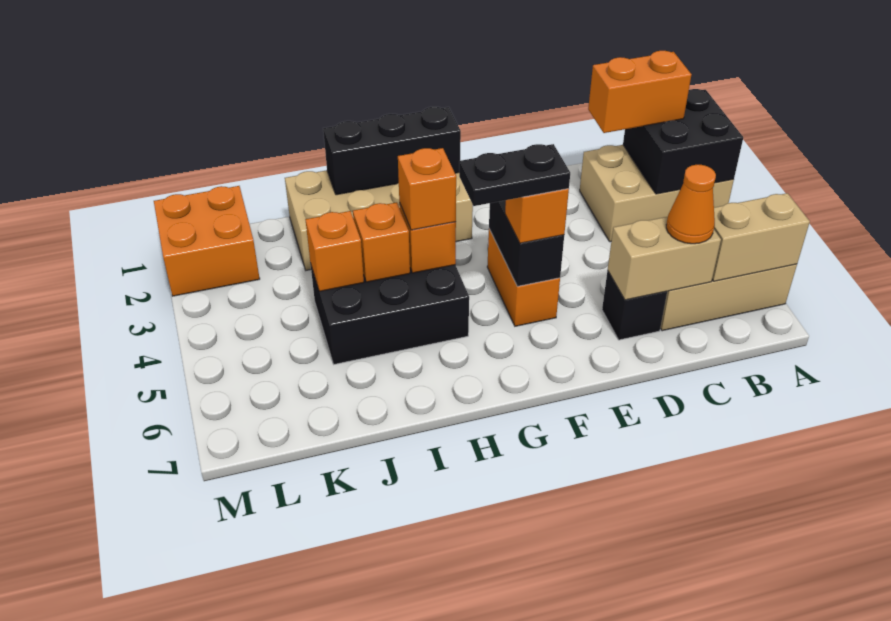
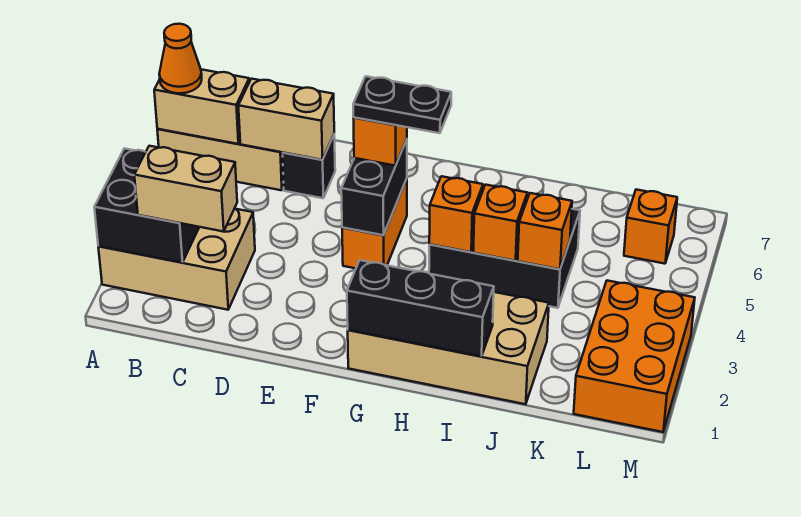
orange brick B2:C2 level 3 -> tan brick B2:C2 level 3
orange cone C6 level 3 -> orange cone A6 level 3
orange brick H4 level 3 -> orange brick L6 level 1
orange brick L1:M2 level 1 -> orange brick L1:M3 level 1

